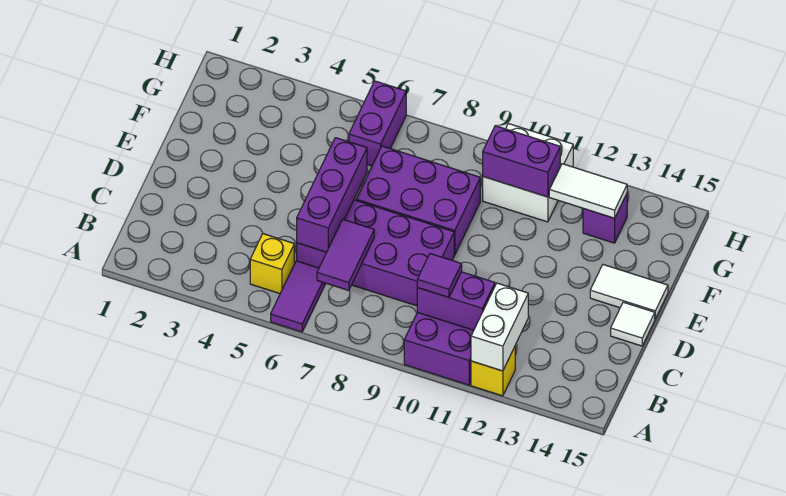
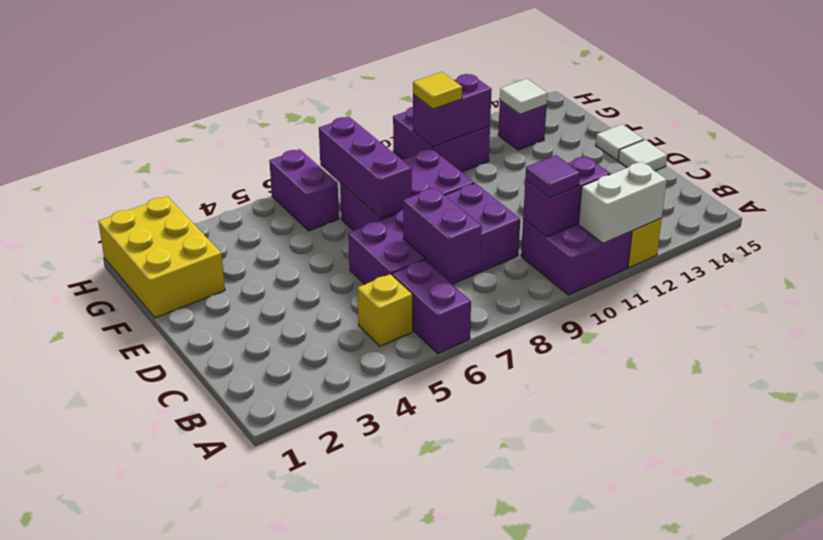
purple tile A6:B6 level 1 -> purple brick A6:B6 level 1
white brick A12:B12 level 2 -> white brick A11:A12 level 2
purple tile B7:C7 level 2 -> purple brick B7:C7 level 2
purple brick C6:E6 level 2 -> purple brick E7:G7 level 2
white tile E14:E15 level 1 -> white tile E15 level 1
none -> yellow brick F1:H2 level 1
white brick G10:H11 level 1 -> purple brick G10:H11 level 1
none -> yellow tile G10 level 3
white tile G12:G13 level 2 -> white tile G13 level 2

